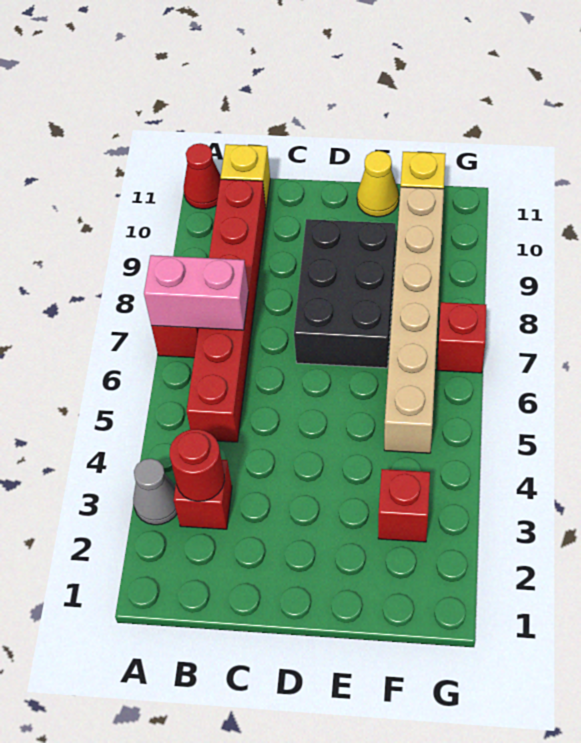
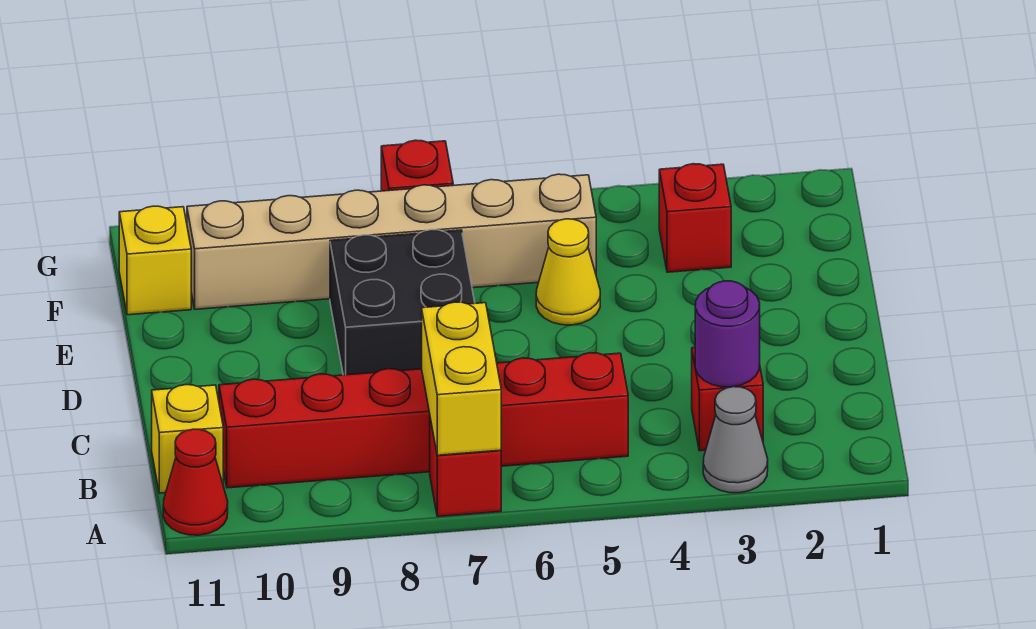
pink brick A7:B7 level 2 -> yellow brick A7:B7 level 2
red round brick B3 level 2 -> purple round brick B3 level 2
black brick D7:E9 level 1 -> black brick D7:E8 level 1
yellow cone E11 level 1 -> yellow cone E5 level 1

